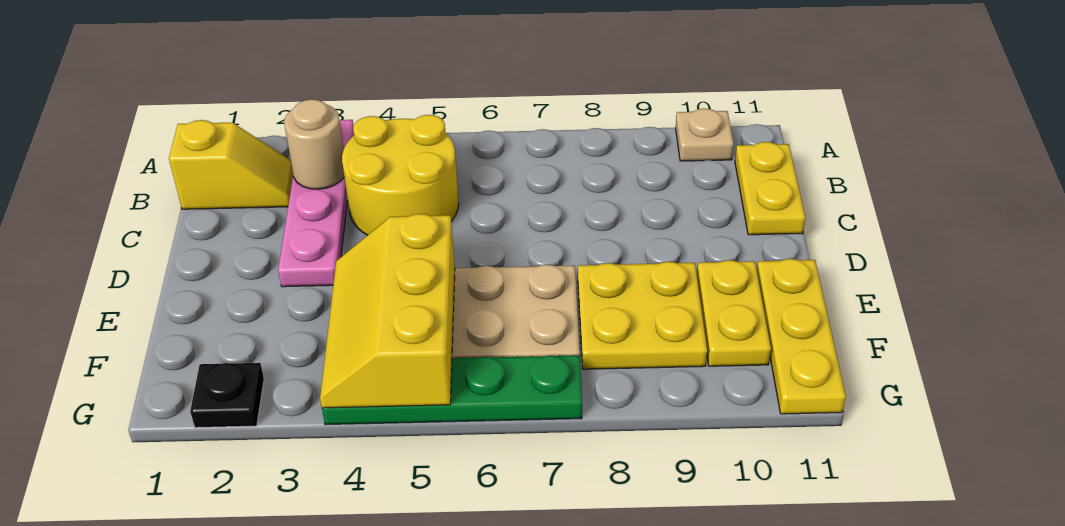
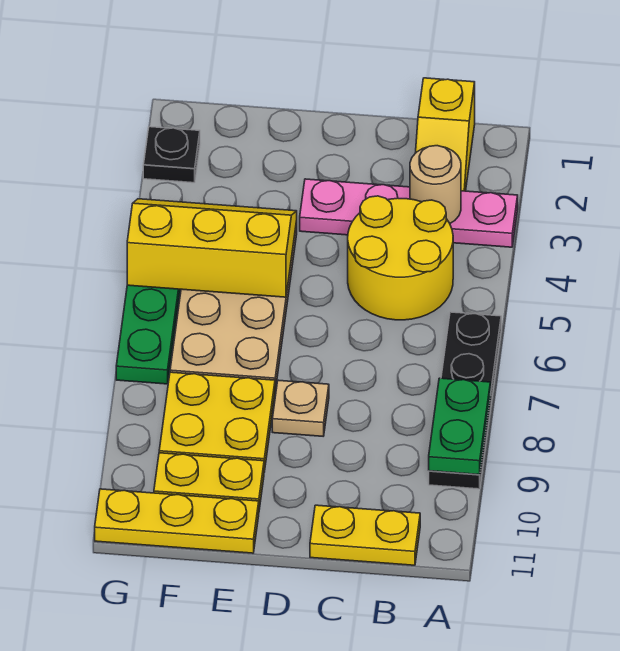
none -> black plate A6:A9 level 1
none -> green plate A8:A9 level 2
tan plate A10 level 1 -> tan plate D8 level 1

